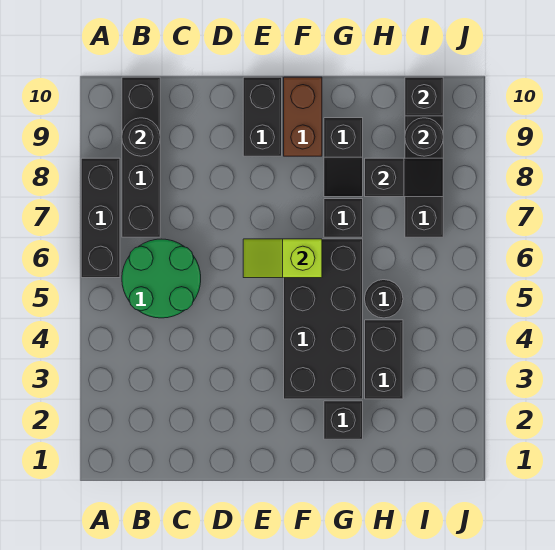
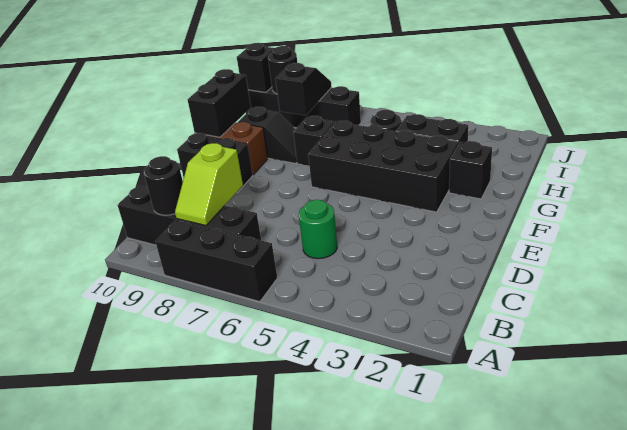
green round brick B5:C6 level 1 -> green round brick C5 level 1
lime slope E6:F6 level 2 top F -> lime slope B8:C8 level 2 top C
none -> black brick F10:G10 level 2

